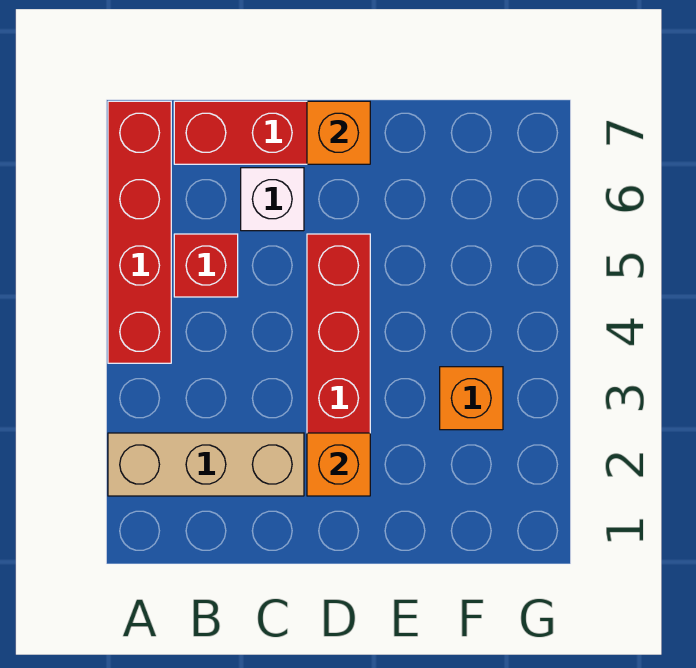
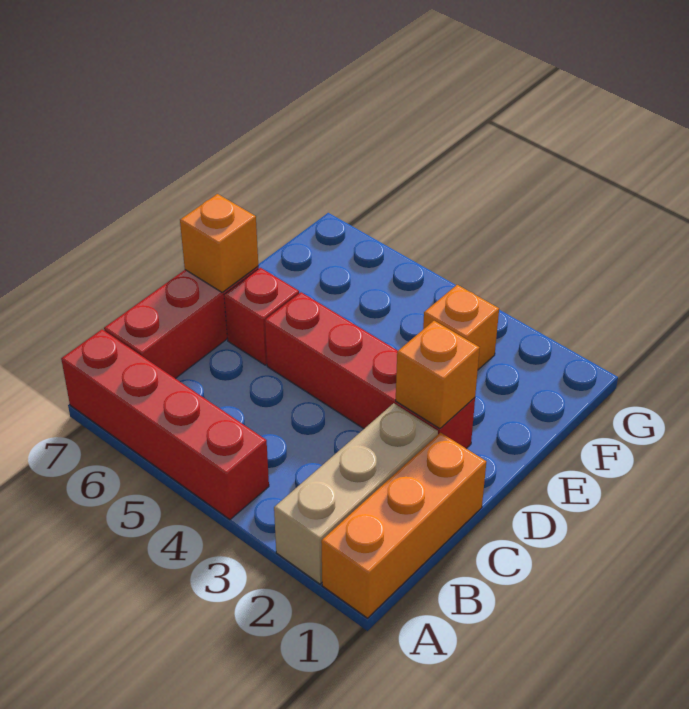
none -> orange brick A1:C1 level 1
red brick B5 level 1 -> red brick D6 level 1
white brick C6 level 1 -> none

